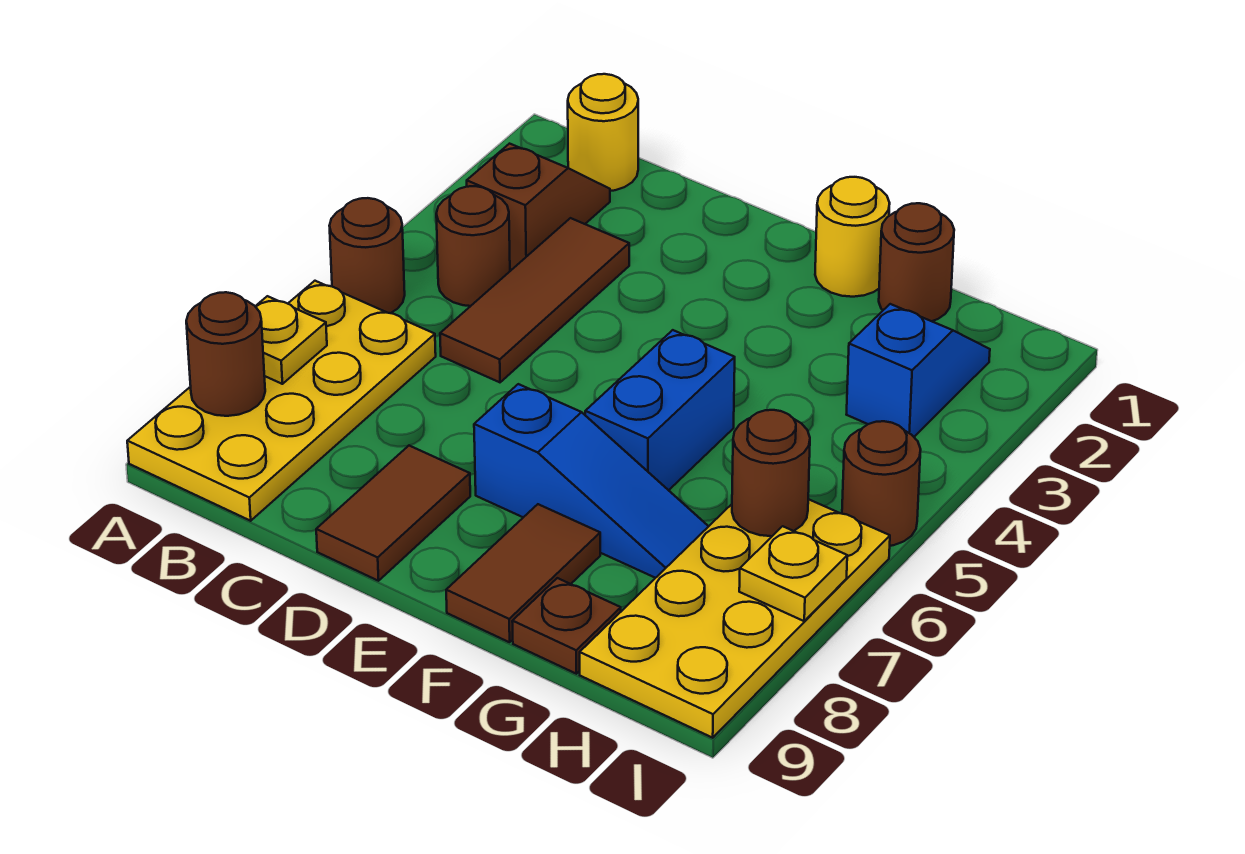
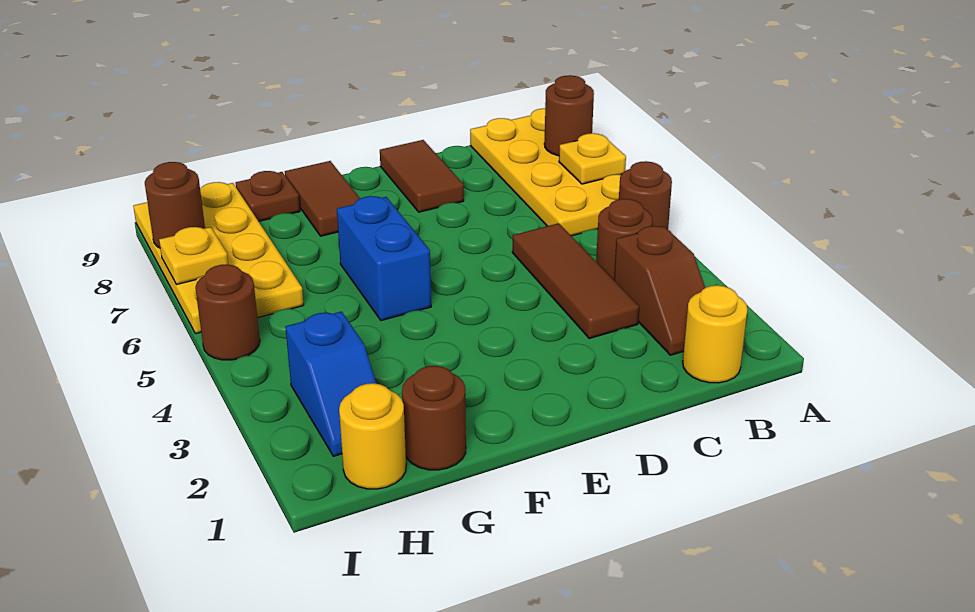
blue slope E7:G7 level 1 top E -> none
yellow round brick F1 level 1 -> yellow round brick H1 level 1
brown round brick H6 level 2 -> brown round brick I8 level 2

